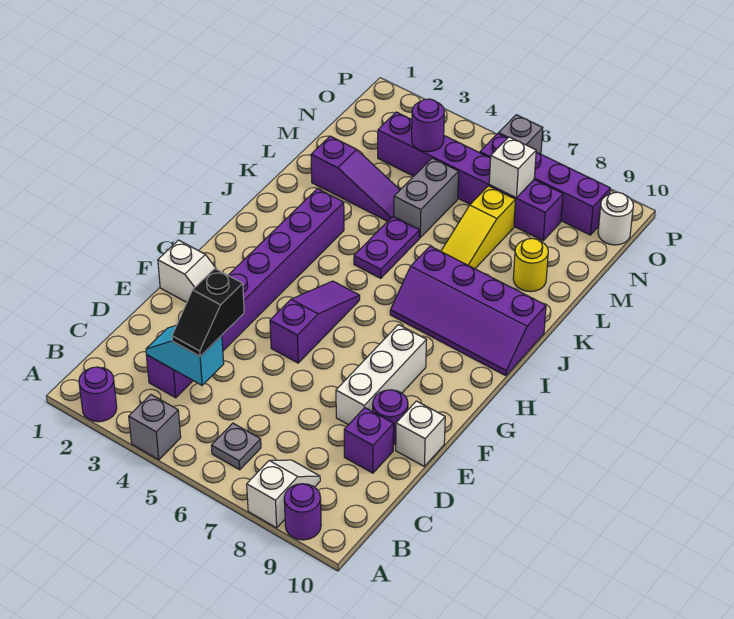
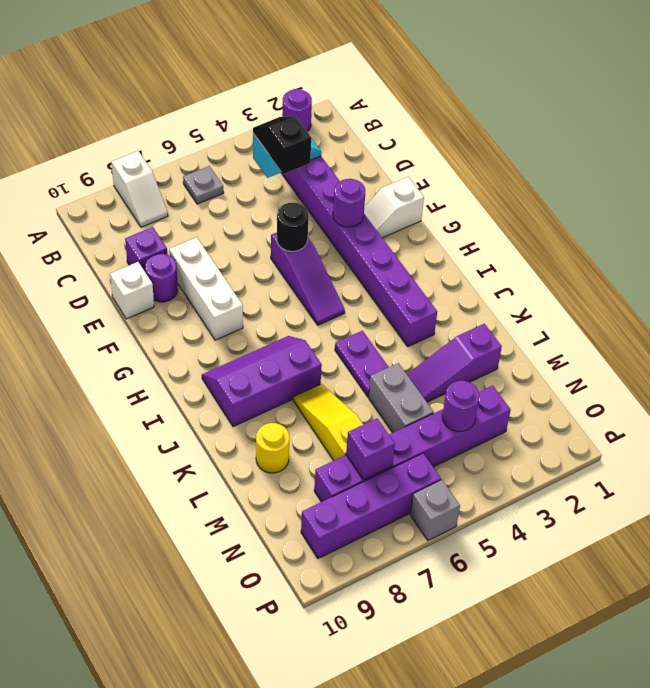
grey brick A4 level 1 -> none
purple round brick A9 level 1 -> purple round brick F3 level 2
none -> black round brick F5 level 2
purple slope I7:J10 level 1 top J -> purple slope I7:J9 level 1 top J
white brick N7 level 2 -> purple brick N7 level 2
white round brick O10 level 1 -> none

